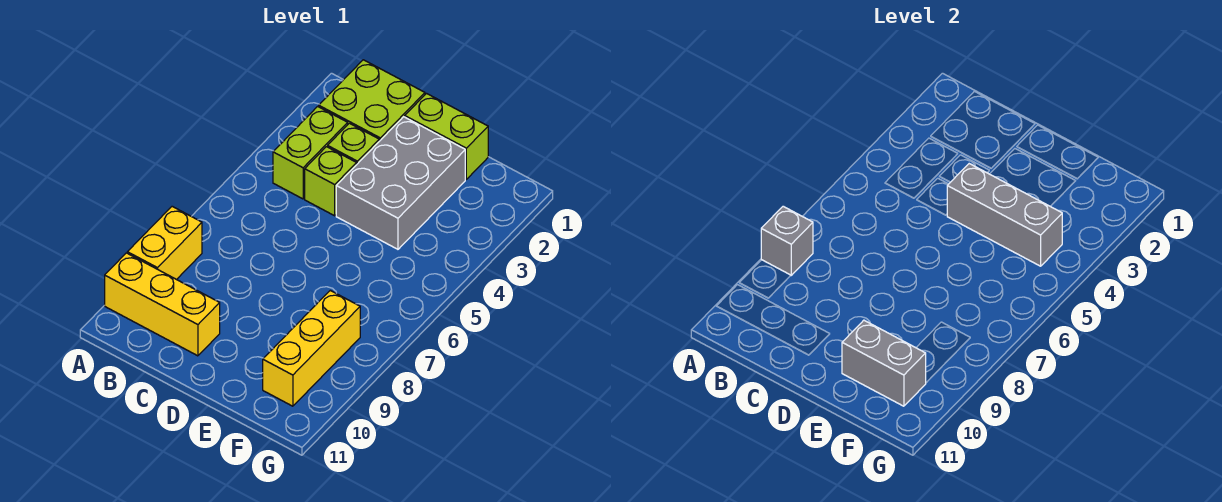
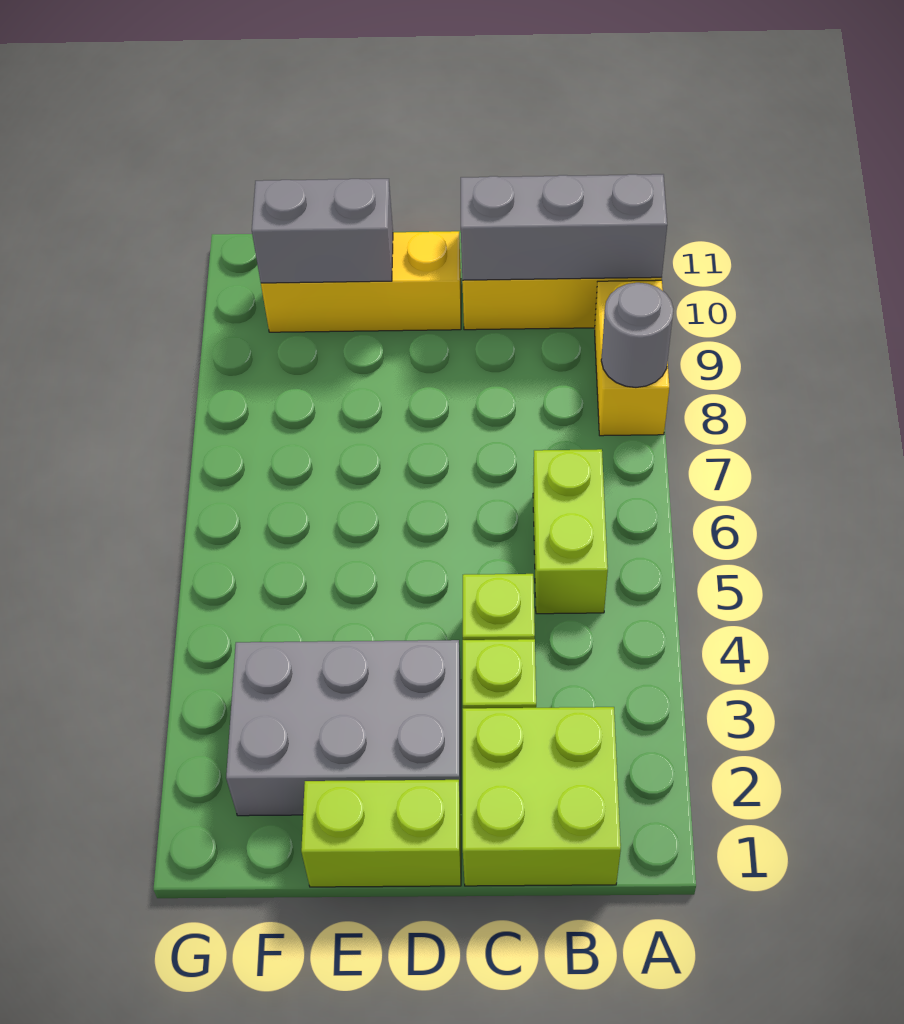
grey brick A8 level 2 -> grey round brick A8 level 2
lime brick B3:B4 level 1 -> lime brick B5:B6 level 1
grey brick D2:E4 level 1 -> grey brick D2:F3 level 1
grey brick D4:F4 level 2 -> grey brick A10:C10 level 2
yellow brick F8:F10 level 1 -> yellow brick D10:F10 level 1

